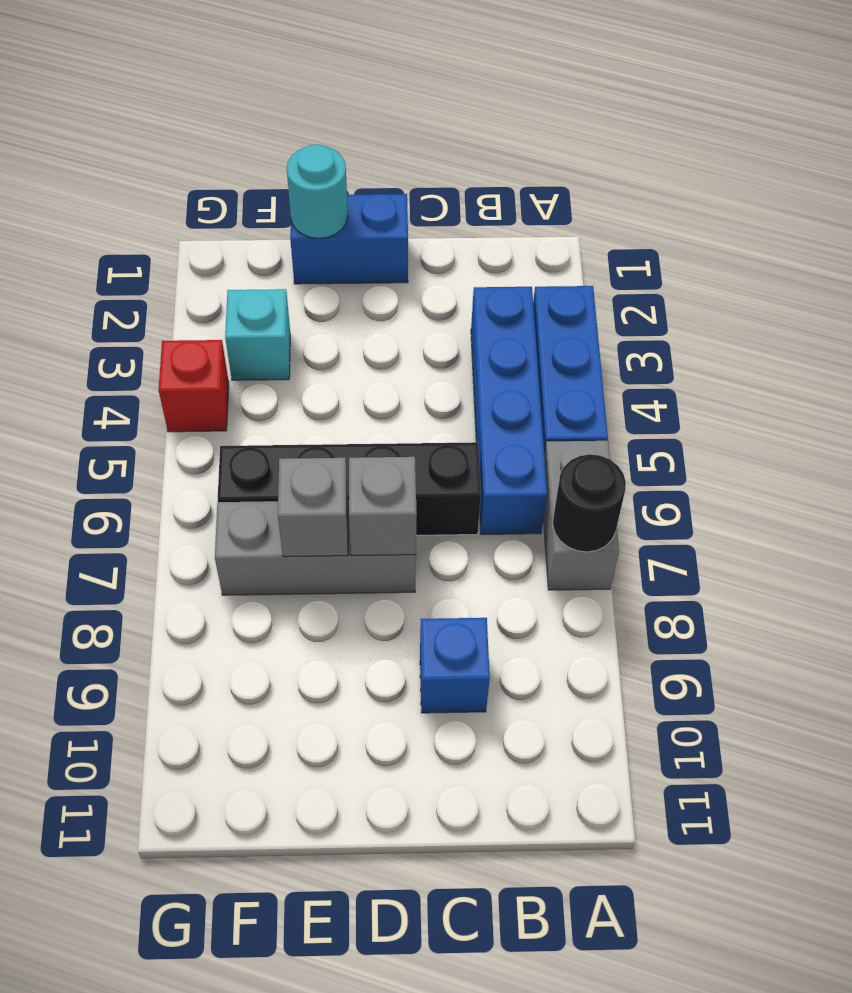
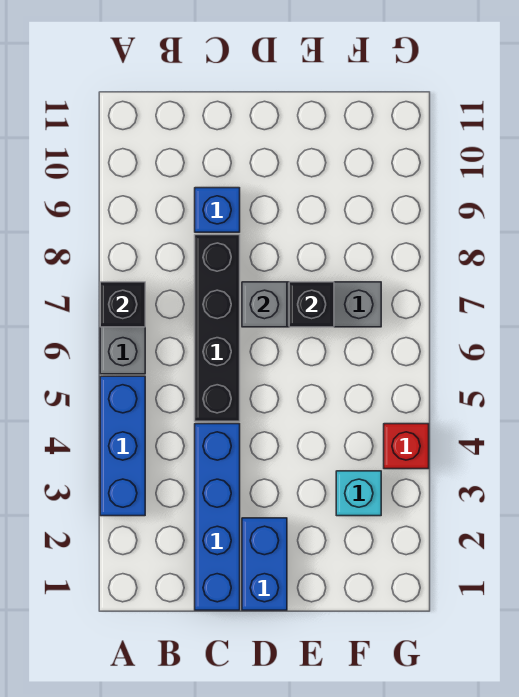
black round brick A7 level 2 -> black brick A7 level 2
blue brick B3:B6 level 1 -> blue brick C1:C4 level 1
black brick C6:F6 level 1 -> black brick C5:C8 level 1
blue brick D1:E1 level 1 -> blue brick D1:D2 level 1
cyan round brick E1 level 2 -> none
grey brick E7 level 2 -> black brick E7 level 2

